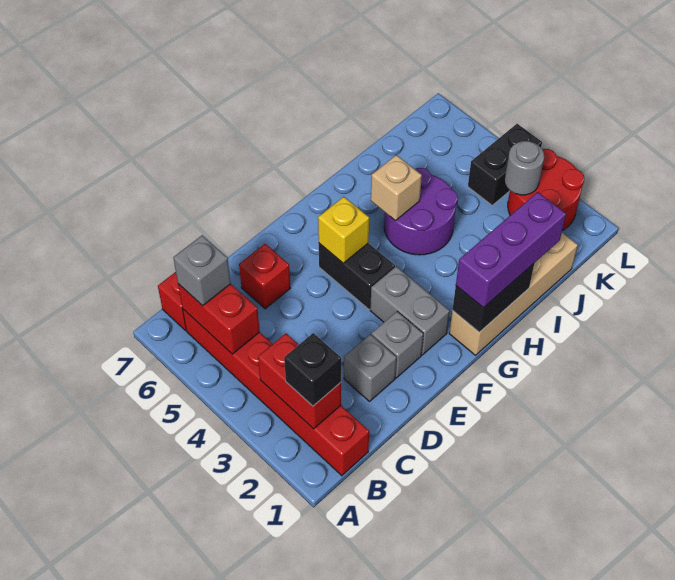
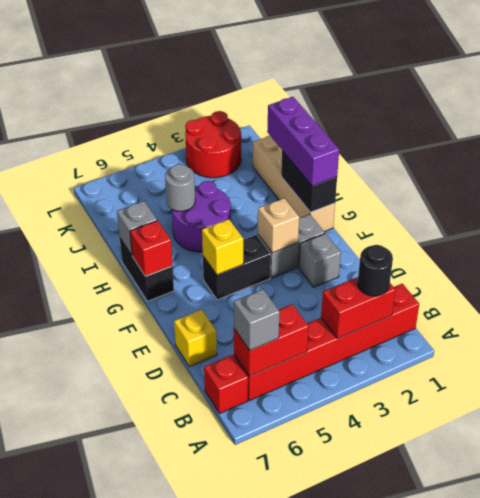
black brick B2 level 3 -> black round brick B2 level 3
grey brick D2 level 1 -> grey brick H7 level 2
red brick D6 level 1 -> red brick G7 level 2
none -> yellow brick D7 level 1
tan brick H5 level 2 -> tan brick F3 level 2
grey round brick K3 level 2 -> grey round brick I5 level 2
black brick K4:L4 level 1 -> black brick G7:H7 level 1

